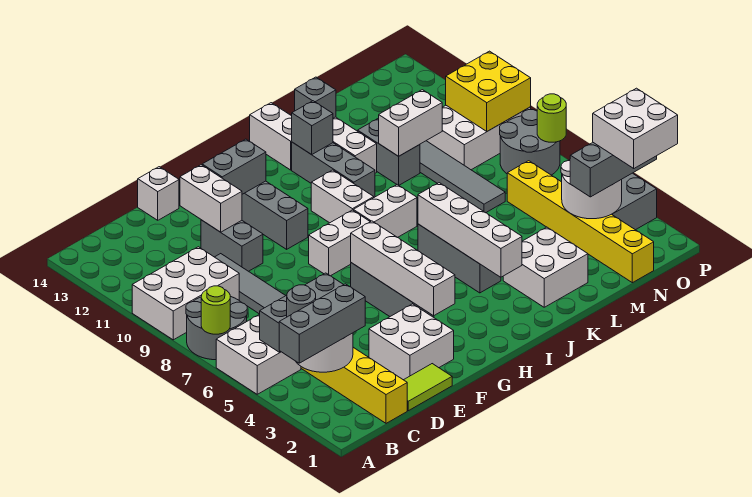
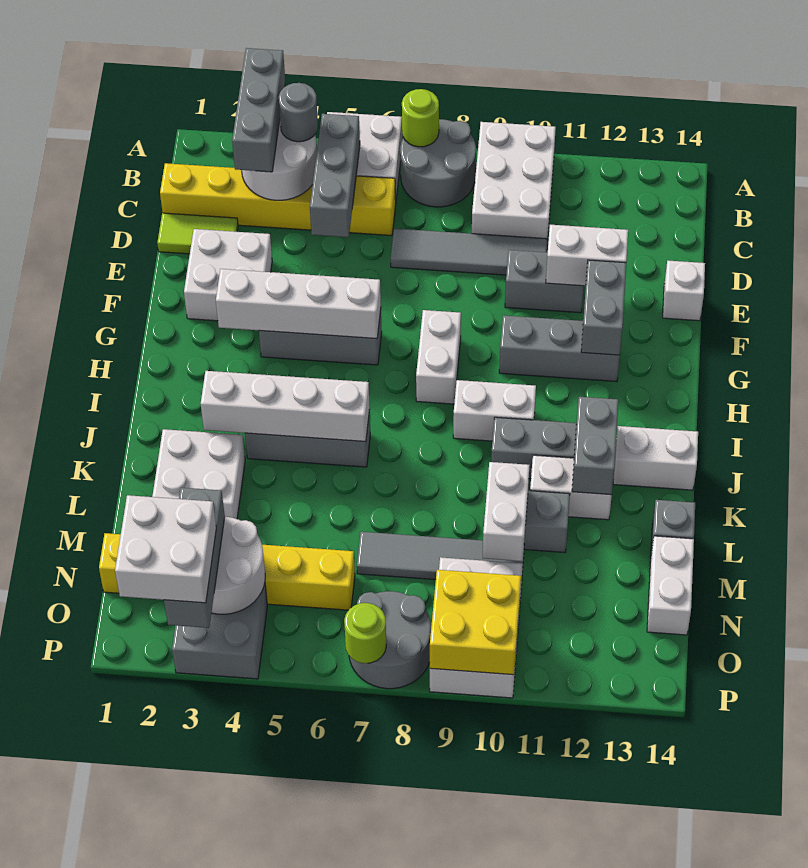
lime tile D1:E1 level 1 -> lime tile D1:D2 level 1
white brick I8:J8 level 1 -> white brick M14:N14 level 1
grey brick J12 level 2 -> grey brick J12:K12 level 2

